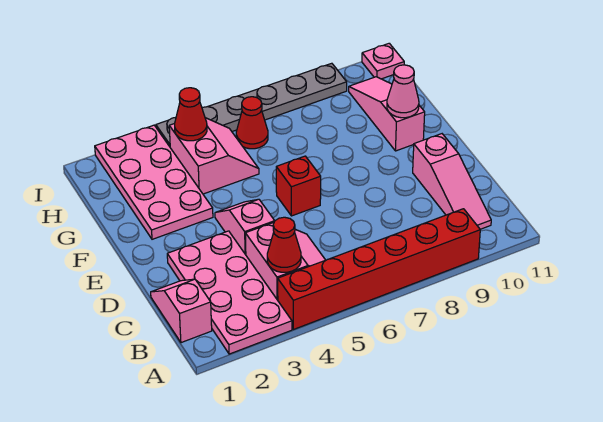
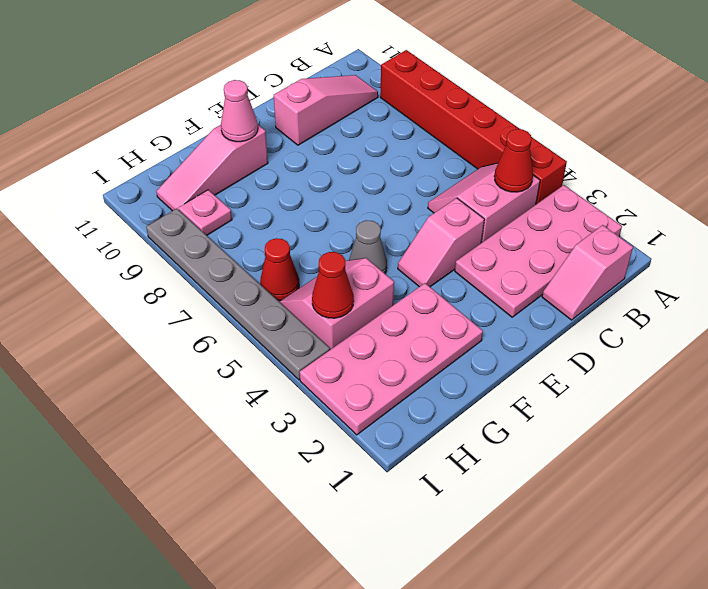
red brick E6 level 1 -> none
none -> grey cone F5 level 1
pink plate I11 level 1 -> pink plate H9 level 1

